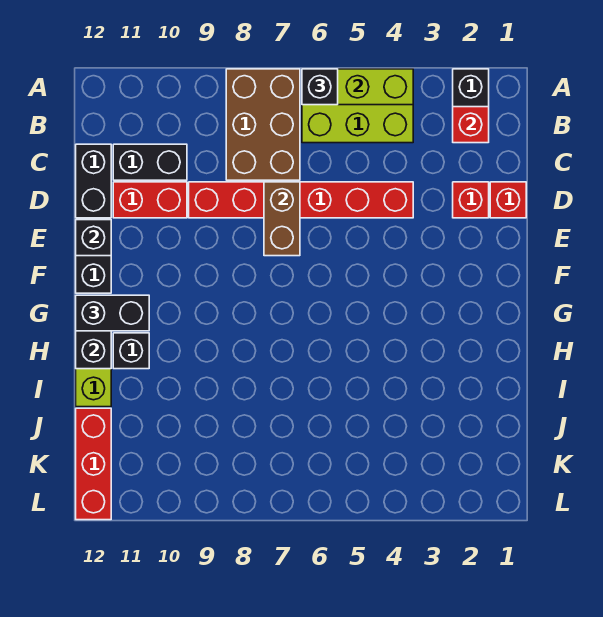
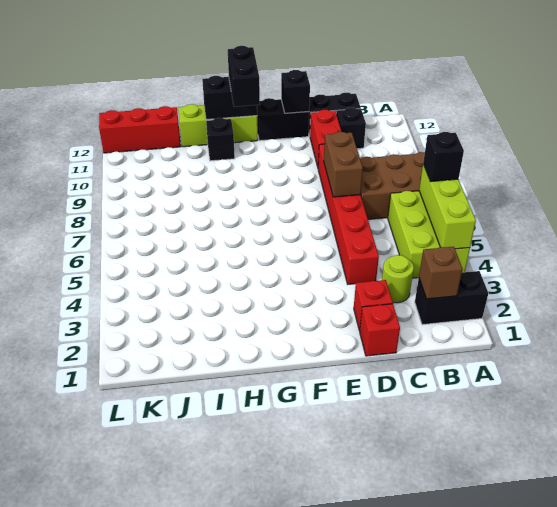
red brick B2 level 2 -> brown brick B2 level 2
none -> lime round brick C3 level 1
black brick C10:C11 level 1 -> black brick C11 level 1
brown brick D7:E7 level 2 -> brown brick D7:D8 level 2

